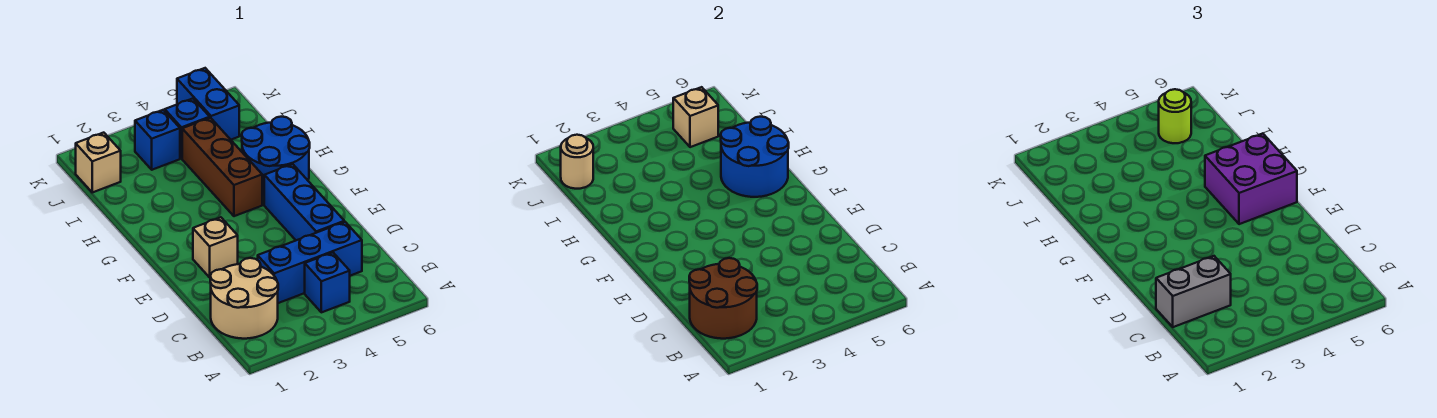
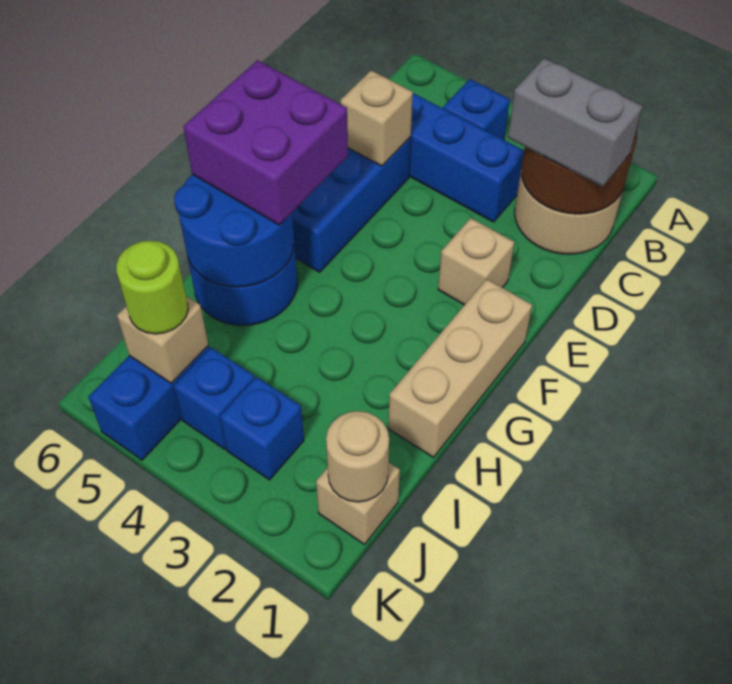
none -> tan brick D5 level 2
none -> tan brick F1:H1 level 1
brown brick G4:I4 level 1 -> none

